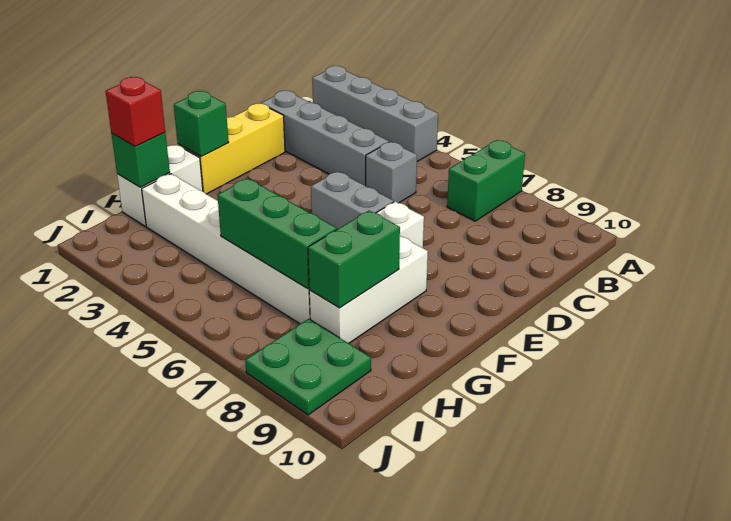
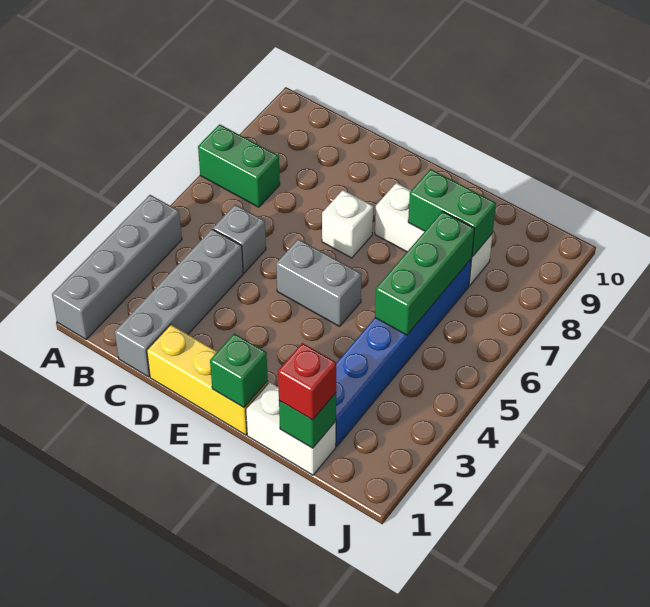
grey brick E5:E6 level 1 -> grey brick E5:F5 level 1
white brick H2:H7 level 1 -> blue brick H2:H7 level 1
green plate I8:J9 level 1 -> none

